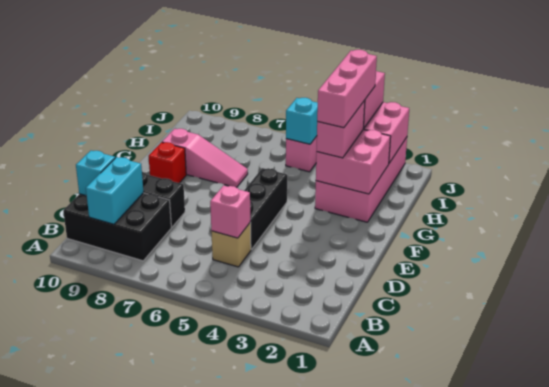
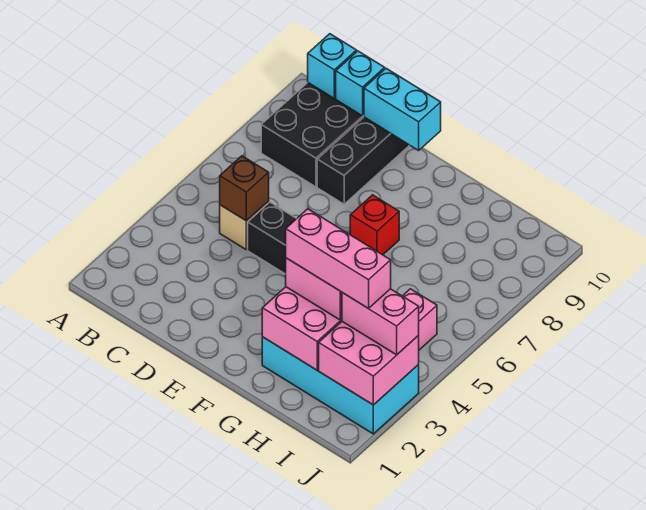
cyan brick B9:C9 level 2 -> cyan brick D10:E10 level 2
pink brick C5 level 2 -> brown brick C5 level 2
red brick F9 level 1 -> red brick F7 level 1
pink brick G2:J3 level 1 -> cyan brick G2:J3 level 1
pink slope G7:G9 level 1 top 9 -> none
cyan brick I5 level 2 -> cyan brick B10 level 2

